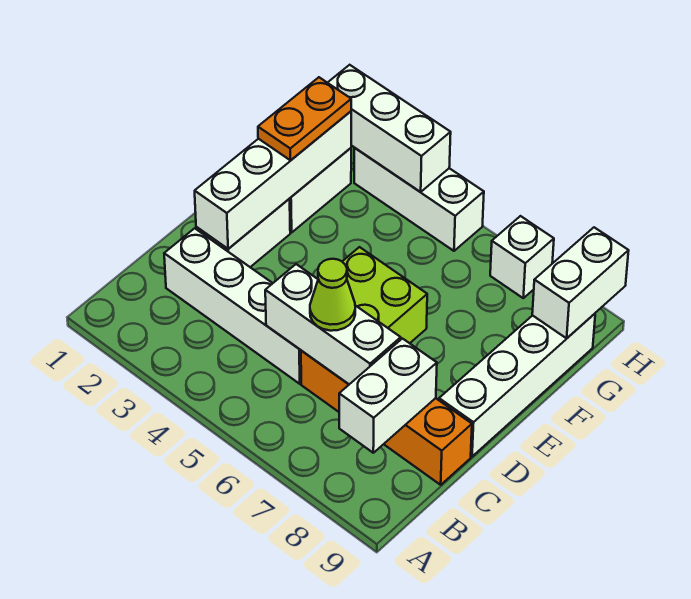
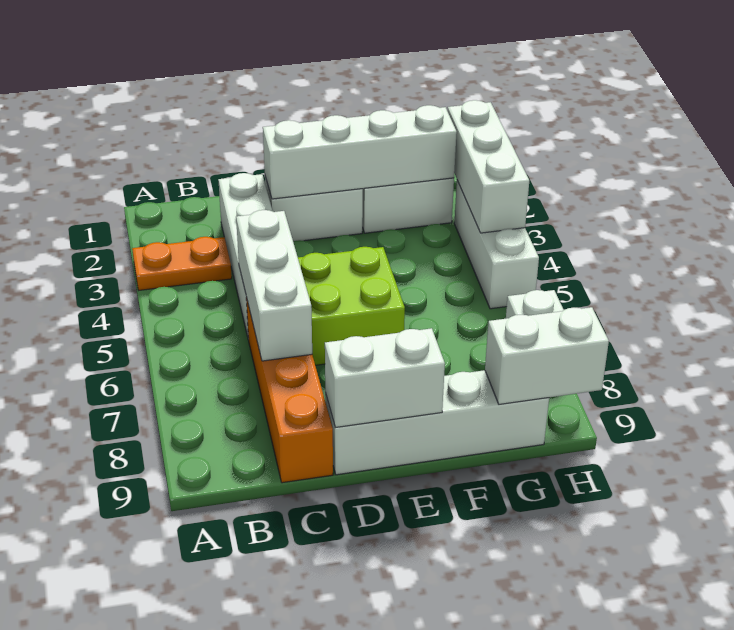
white brick B8:C8 level 2 -> white brick D9:E9 level 2
lime cone C6 level 3 -> none
orange plate F2:G2 level 3 -> orange plate A3:B3 level 1

